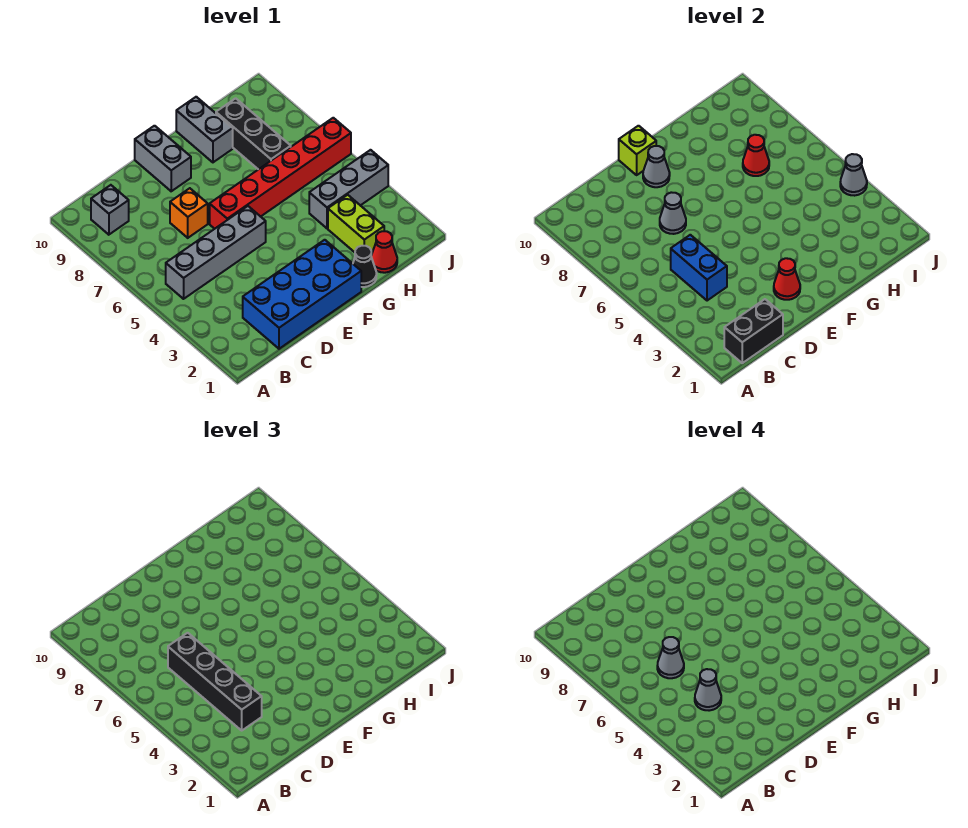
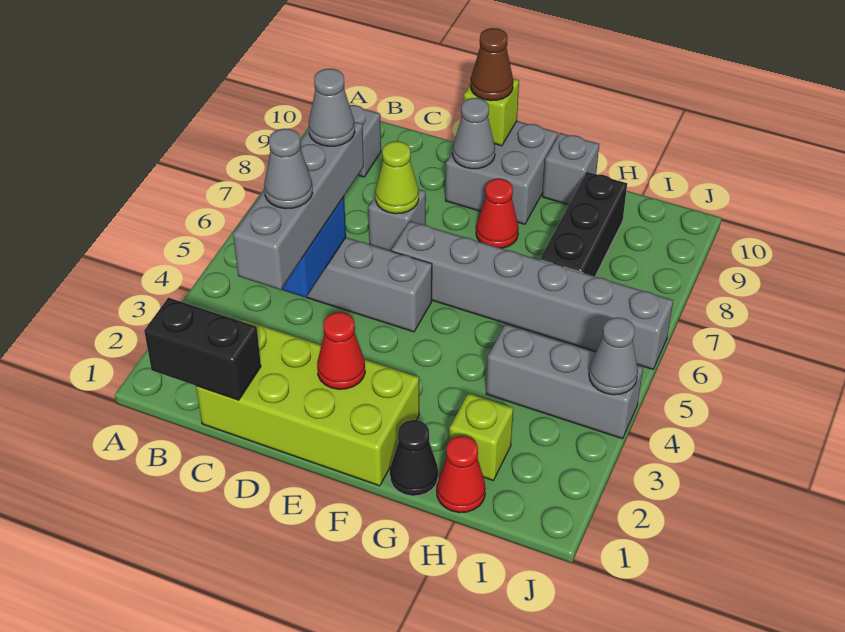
blue brick C1:F2 level 1 -> lime brick C1:F2 level 1
black brick C3:C6 level 3 -> grey brick C3:C6 level 3
orange brick D7 level 1 -> grey brick D7 level 1
grey cone D7 level 2 -> lime cone D7 level 2
red brick E6:J6 level 1 -> grey brick E6:J6 level 1
grey brick E9:E10 level 1 -> grey brick E9:F10 level 1
none -> brown cone E10 level 3
grey brick G9:G10 level 1 -> grey brick G10 level 1
lime brick H2:H3 level 1 -> lime brick H2 level 1
red cone H7 level 2 -> red cone F8 level 1

